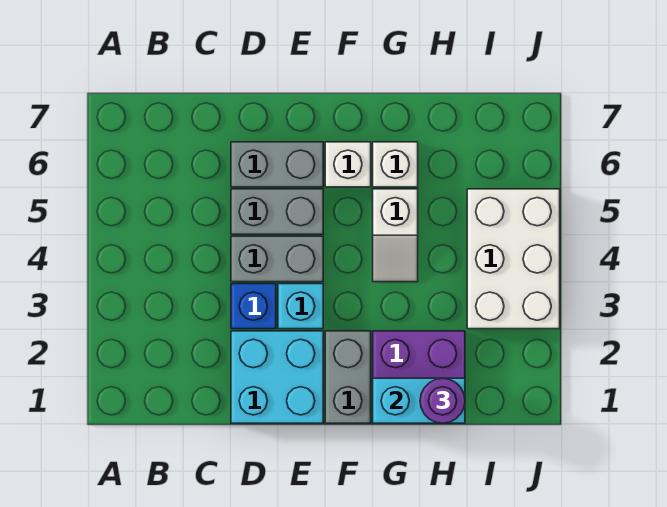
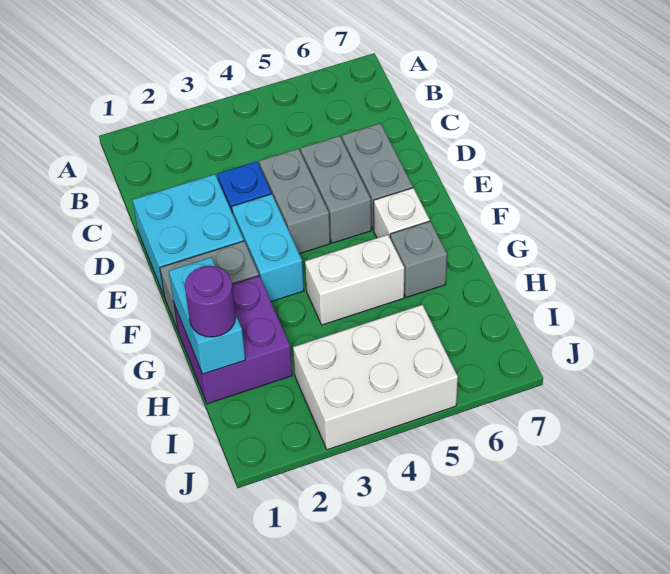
cyan brick E3 level 1 -> cyan brick E3:F3 level 1
white slope G4:G5 level 1 top 5 -> white brick G4:G5 level 1
white brick G6 level 1 -> grey brick G6 level 1

